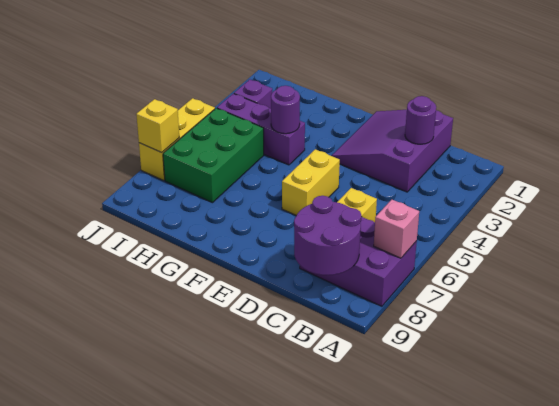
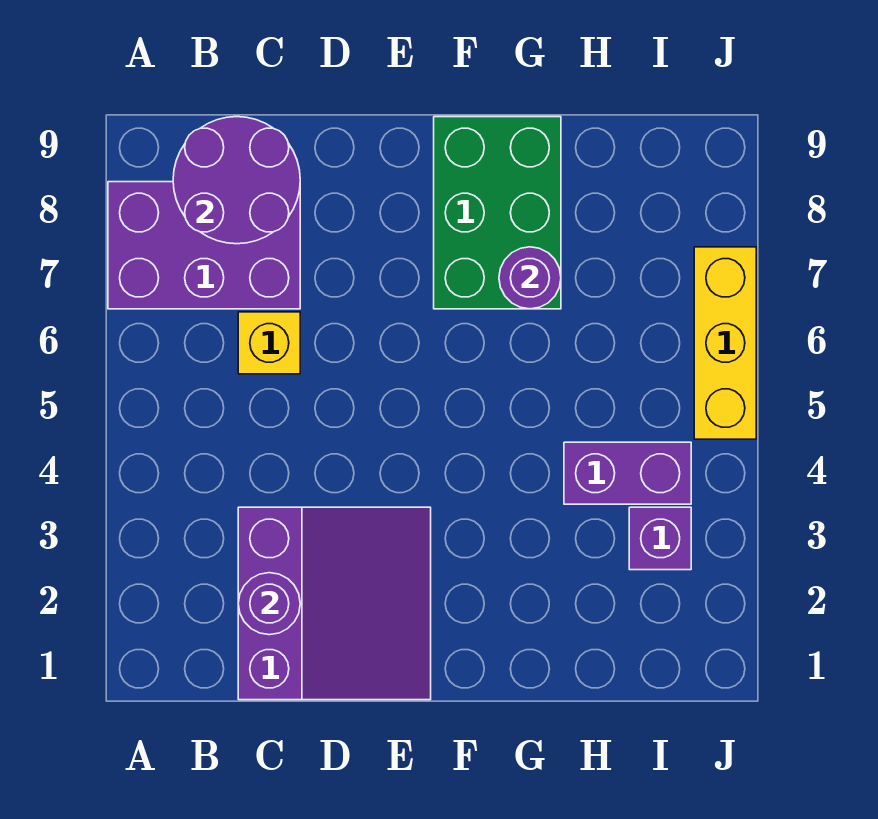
pink brick A7 level 2 -> none
yellow brick E5:E6 level 1 -> none
purple brick G4:I4 level 1 -> purple brick H4:I4 level 1
purple round brick G4 level 2 -> purple round brick G7 level 2
green brick H5:I7 level 1 -> green brick F7:G9 level 1
yellow brick J7 level 2 -> none

